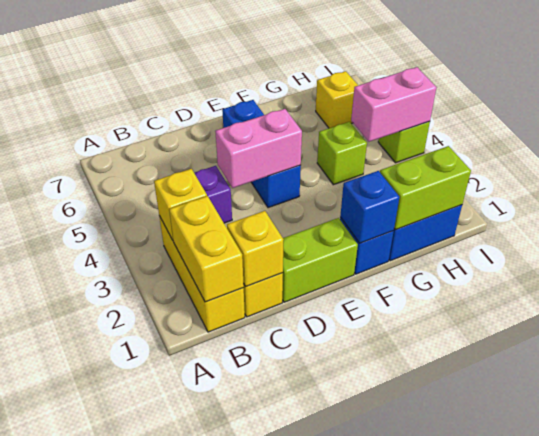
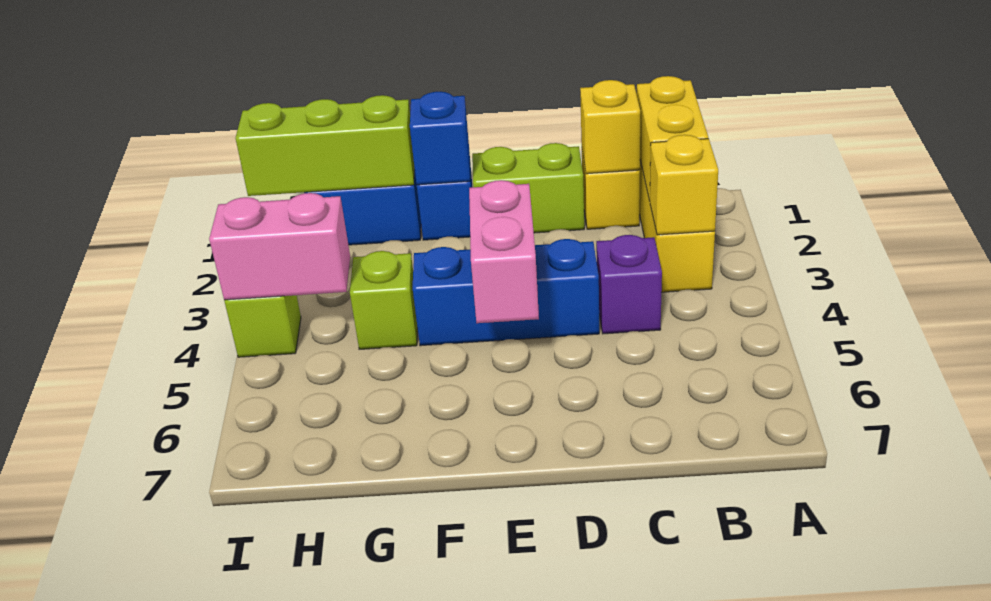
pink brick D4:E4 level 2 -> pink brick E4:E5 level 2
blue brick E4:E6 level 1 -> blue brick D4:F4 level 1
lime brick G1:H1 level 2 -> lime brick G1:I1 level 2
yellow brick H6 level 1 -> none

